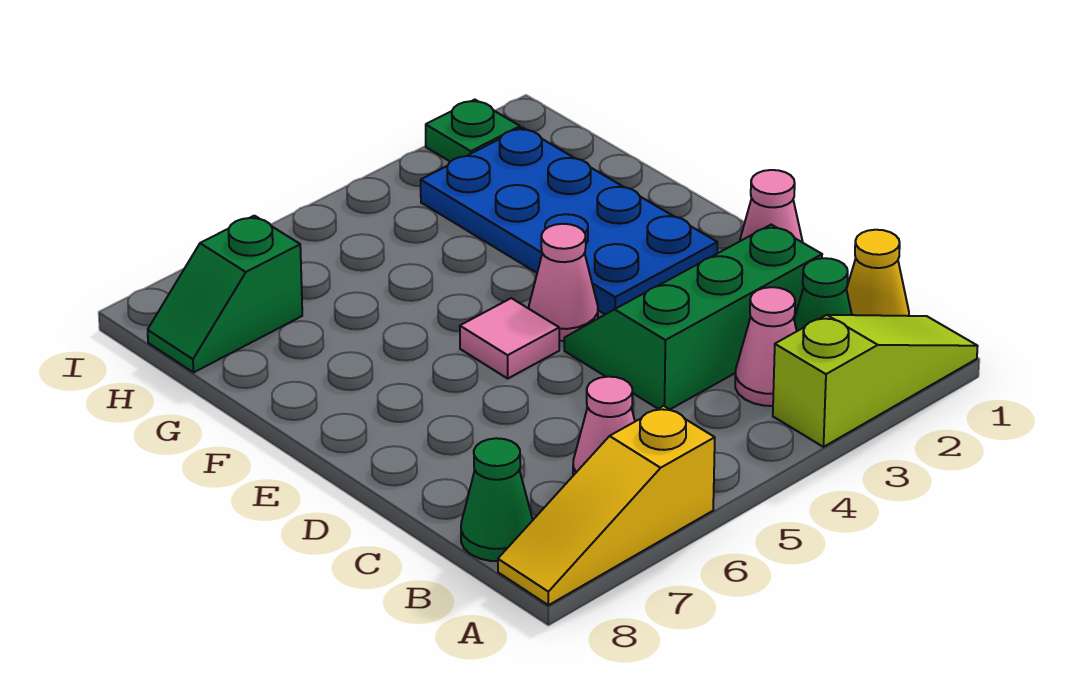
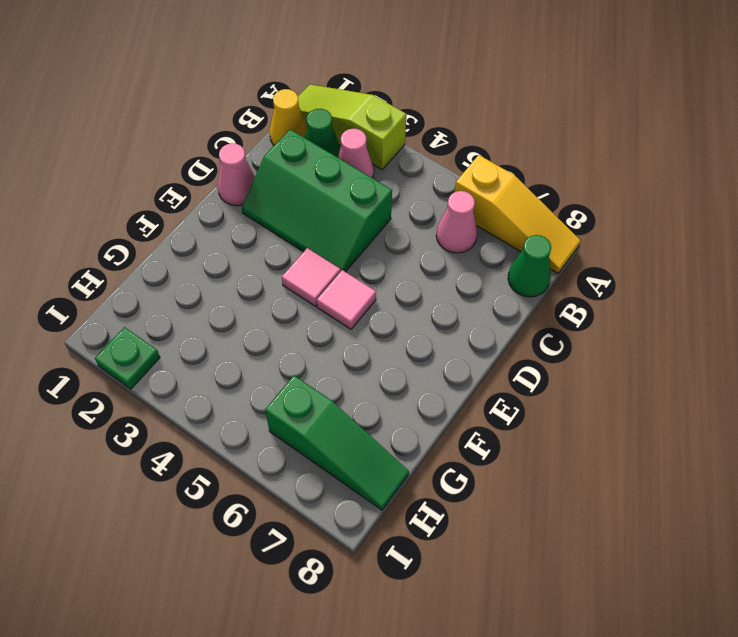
blue plate E2:H3 level 1 -> none
pink cone E4 level 1 -> pink tile E4 level 1
green slope H7:H8 level 1 top 7 -> green slope H6:H8 level 1 top 6

